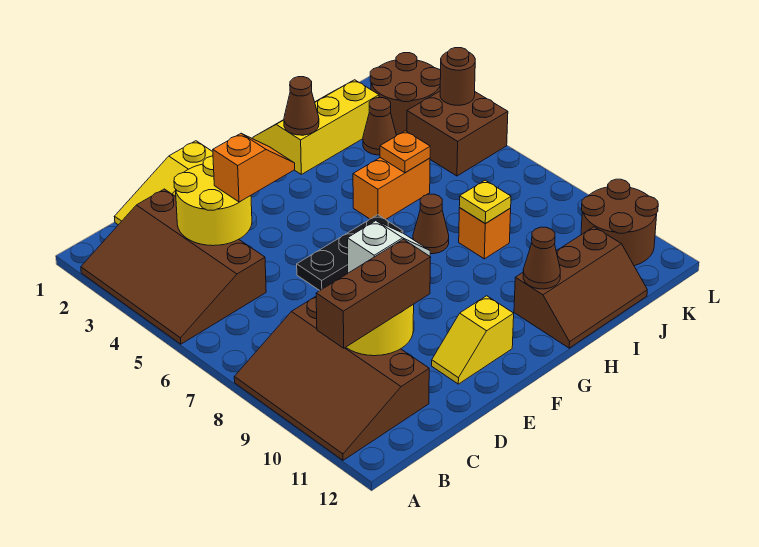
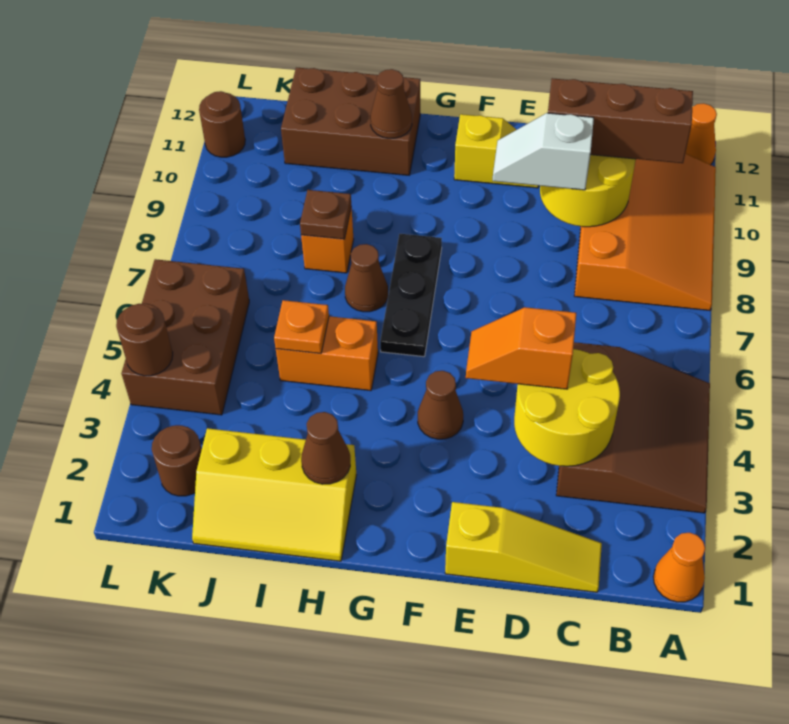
none -> orange cone A1 level 1
brown slope A2:C5 level 1 top C -> brown slope A3:C5 level 1 top C
brown slope A8:C11 level 1 top C -> orange slope A8:C11 level 1 top C
none -> orange cone A12 level 1
black plate E6:G6 level 1 -> black plate G6:G8 level 1
brown slope H11:J12 level 1 top 11 -> brown brick H11:J12 level 1
yellow plate I8 level 2 -> brown plate I8 level 2
brown cone J3 level 1 -> brown cone F4 level 1
brown round brick K2:L3 level 1 -> brown round brick K2 level 1
brown brick K4:L5 level 1 -> brown brick K4:L6 level 1
brown round brick K10:L11 level 1 -> brown round brick L11 level 1

